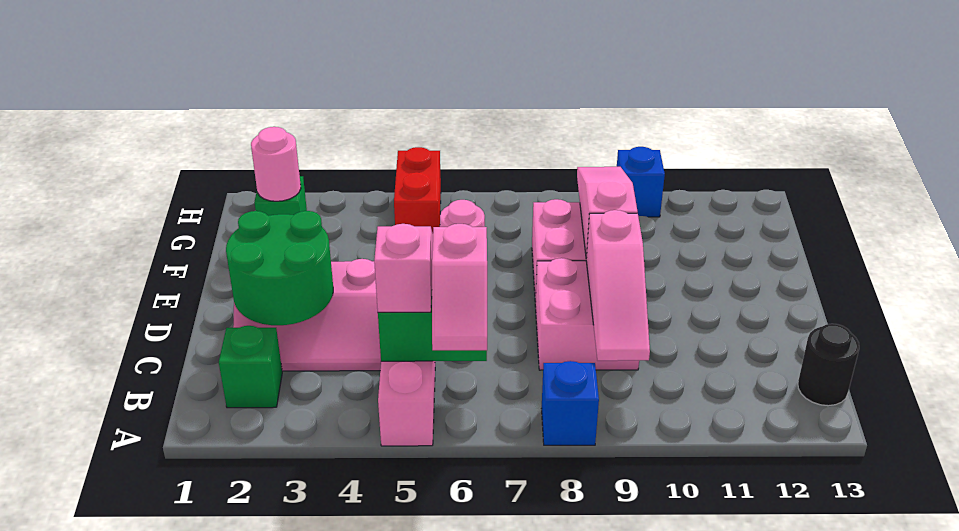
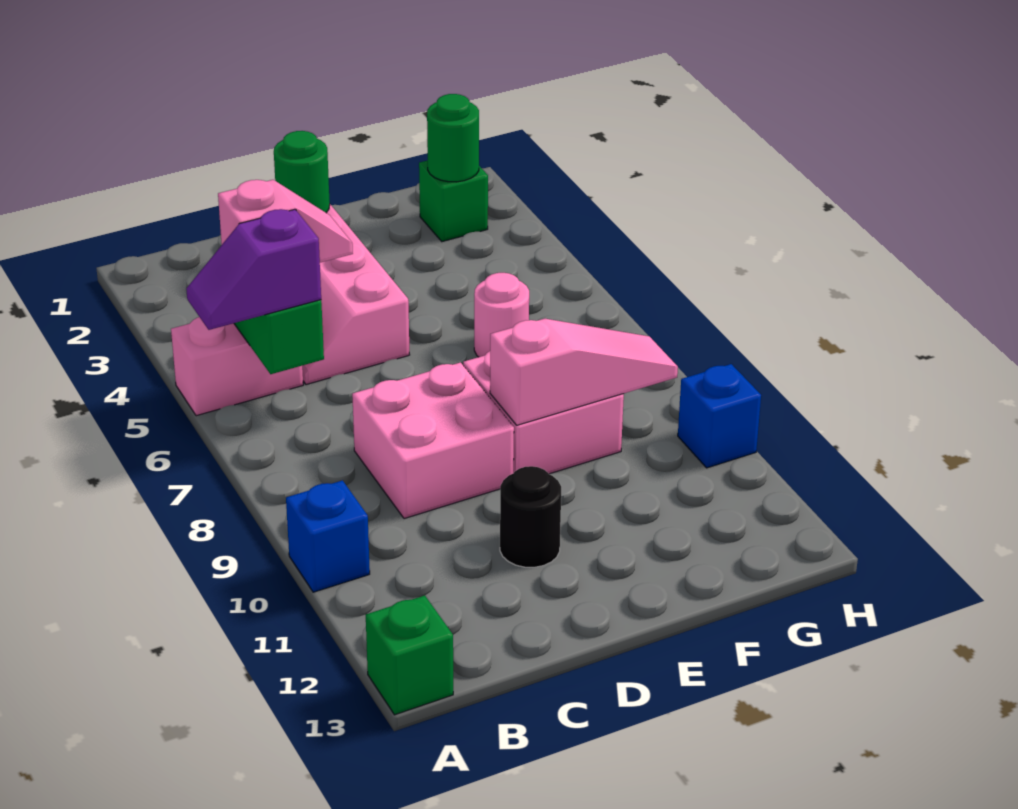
pink slope A6:B6 level 3 top B -> purple slope A6:B6 level 3 top B
blue brick A8 level 1 -> blue brick A10 level 1
green brick B2 level 1 -> green brick A13 level 1
pink slope B9:D9 level 2 top D -> none
black round brick B13 level 1 -> black round brick D11 level 1
green round brick C2:D3 level 2 -> green round brick D2 level 2
pink round brick G2 level 2 -> green round brick G2 level 2
red brick G5:H5 level 1 -> none

